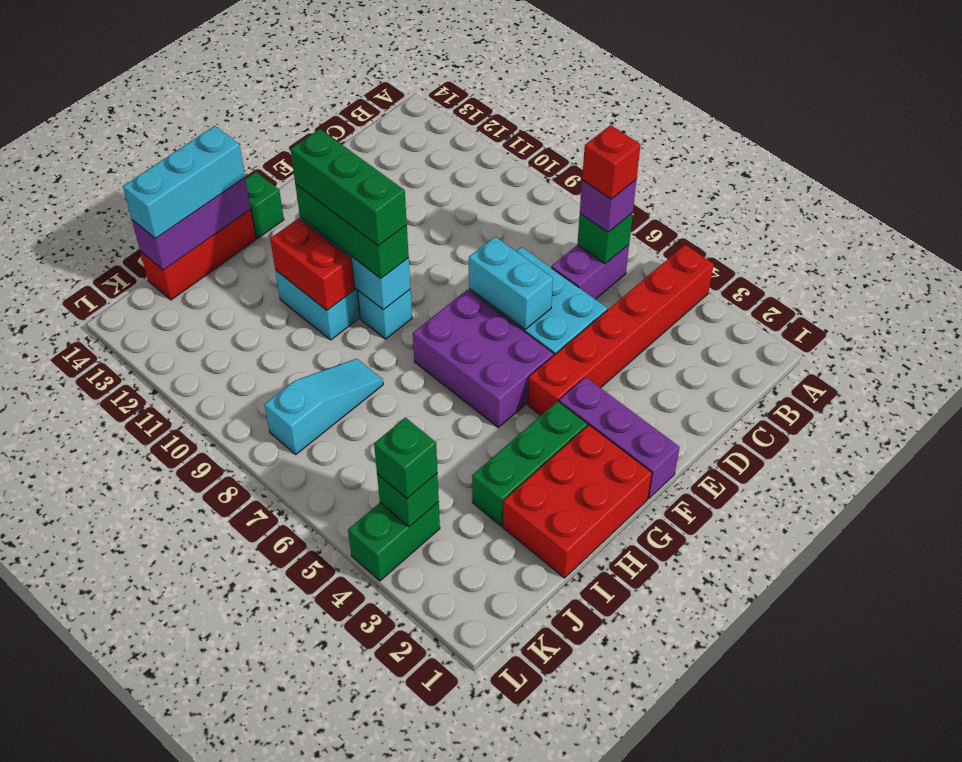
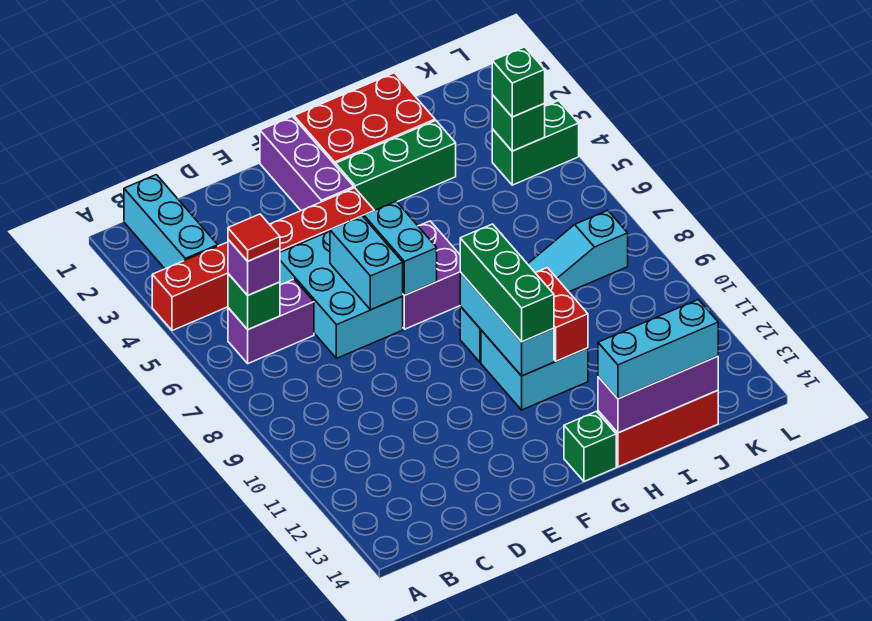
none -> cyan brick B1:B3 level 1
red brick B6 level 4 -> red tile B6 level 4
purple brick F5:G7 level 1 -> purple brick F6:G7 level 1
none -> cyan brick F6:F7 level 2
green brick G9:G11 level 4 -> none

